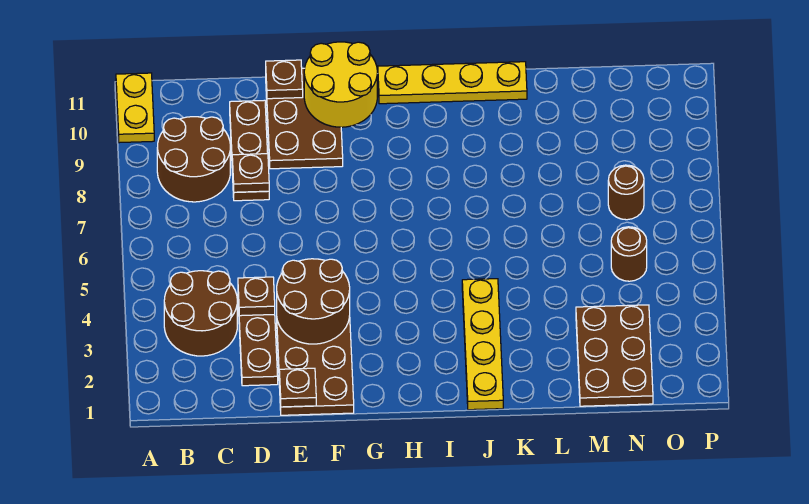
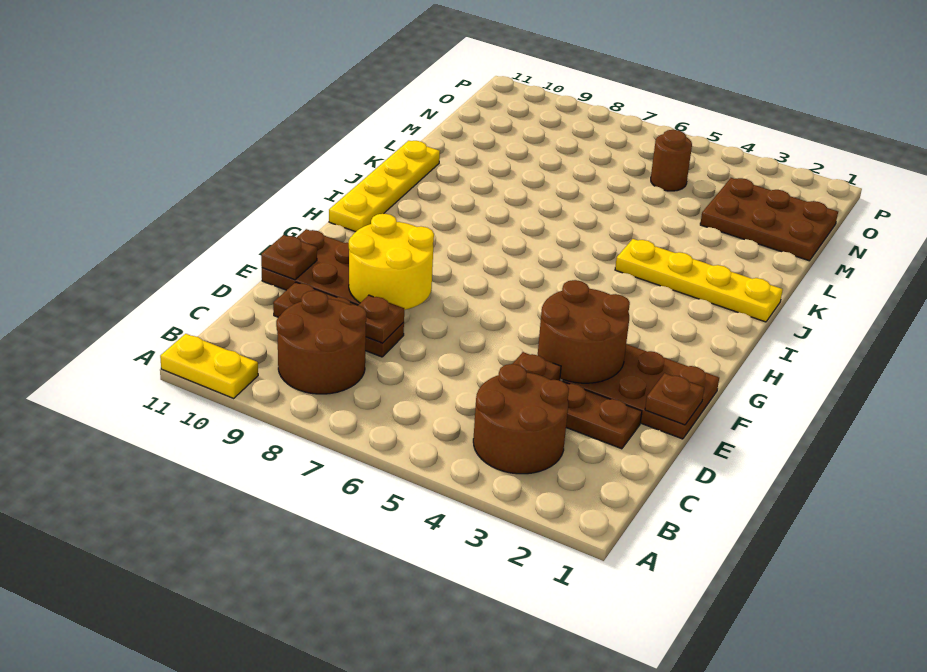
yellow round brick F10:G11 level 2 -> yellow round brick E8:F9 level 2
brown round brick N7 level 1 -> none

